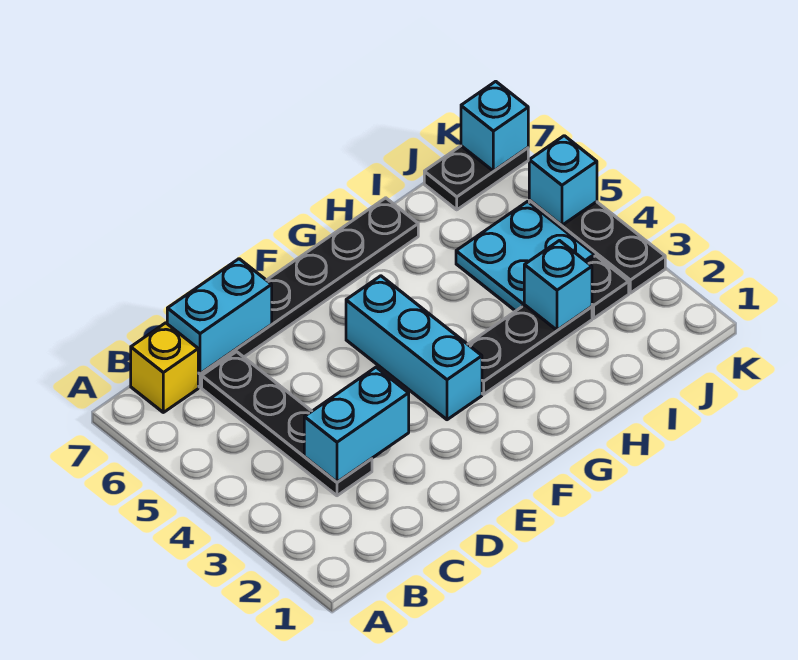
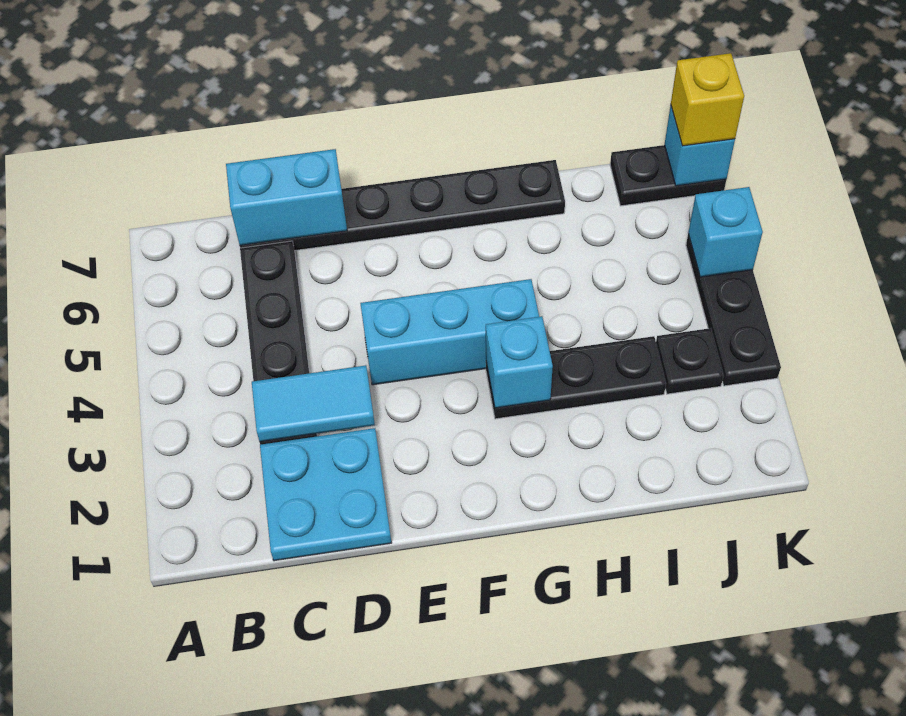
yellow brick B7 level 1 -> yellow brick K7 level 3
cyan brick C3:D3 level 2 -> cyan tile C3:D3 level 2
cyan brick F3:F5 level 1 -> cyan brick E4:G4 level 1
cyan brick I3 level 2 -> cyan brick G3 level 2
cyan plate I4:J5 level 1 -> cyan plate C1:D2 level 1

